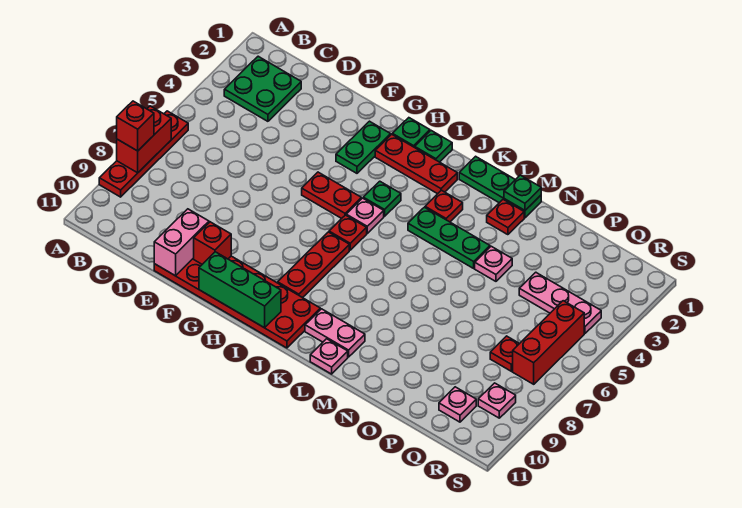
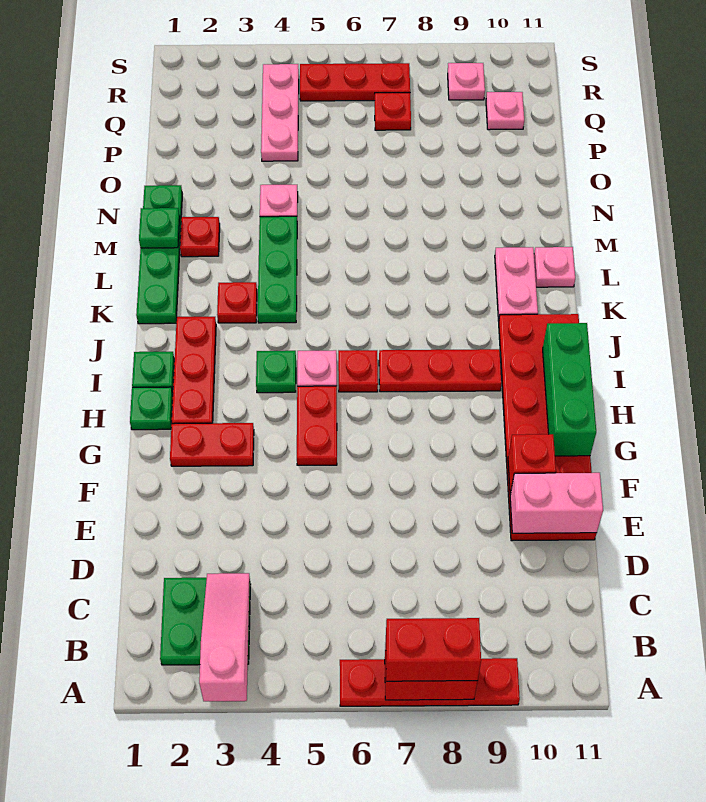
none -> pink slope A3:C3 level 2 top A
red brick A8 level 3 -> red brick A7:A8 level 3
green plate G2:G3 level 1 -> red plate G2:G3 level 1
green plate K1:M1 level 1 -> green plate K1:N1 level 1
red brick R5:R7 level 1 -> red plate R5:R7 level 1

